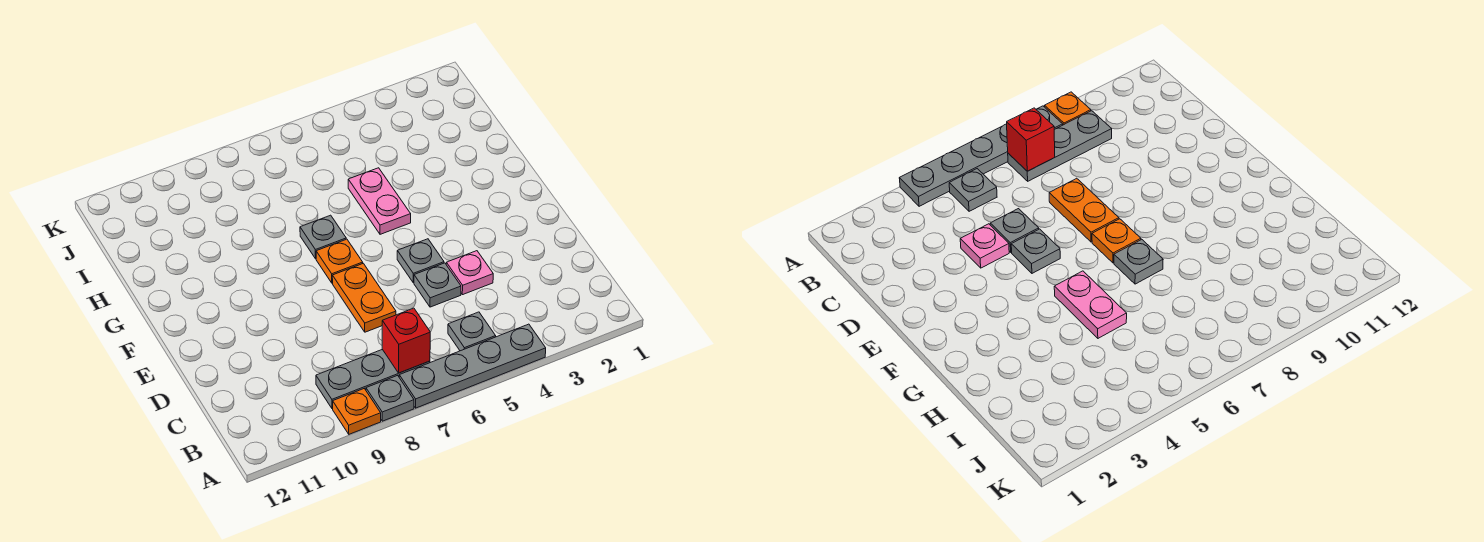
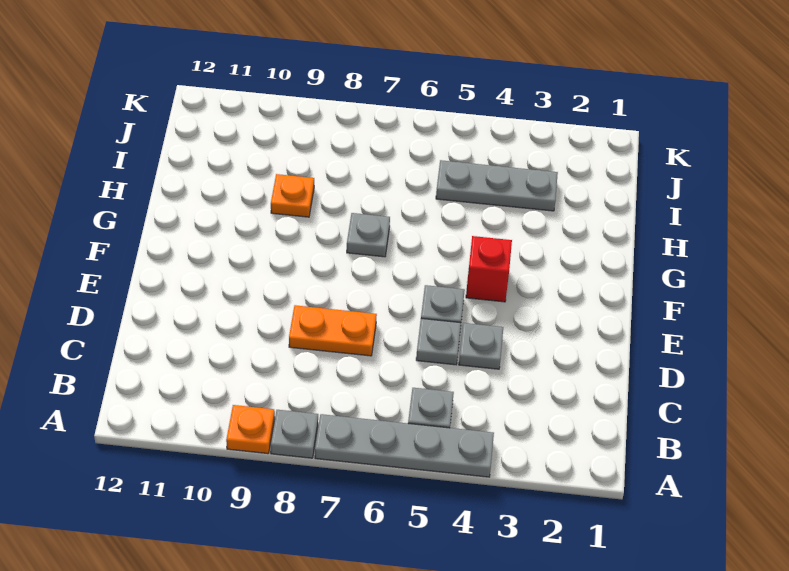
grey plate B7:B9 level 1 -> grey plate I3:I5 level 1
red brick B7 level 2 -> red brick F4 level 1
pink plate D4 level 1 -> grey plate D4 level 1
orange plate D7:E7 level 1 -> orange plate D7:D8 level 1
orange plate F7 level 1 -> orange plate H9 level 1
pink plate G5:H5 level 1 -> none

